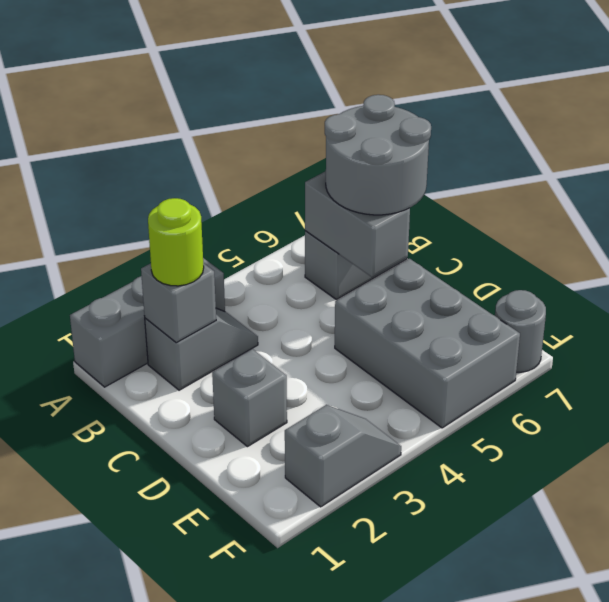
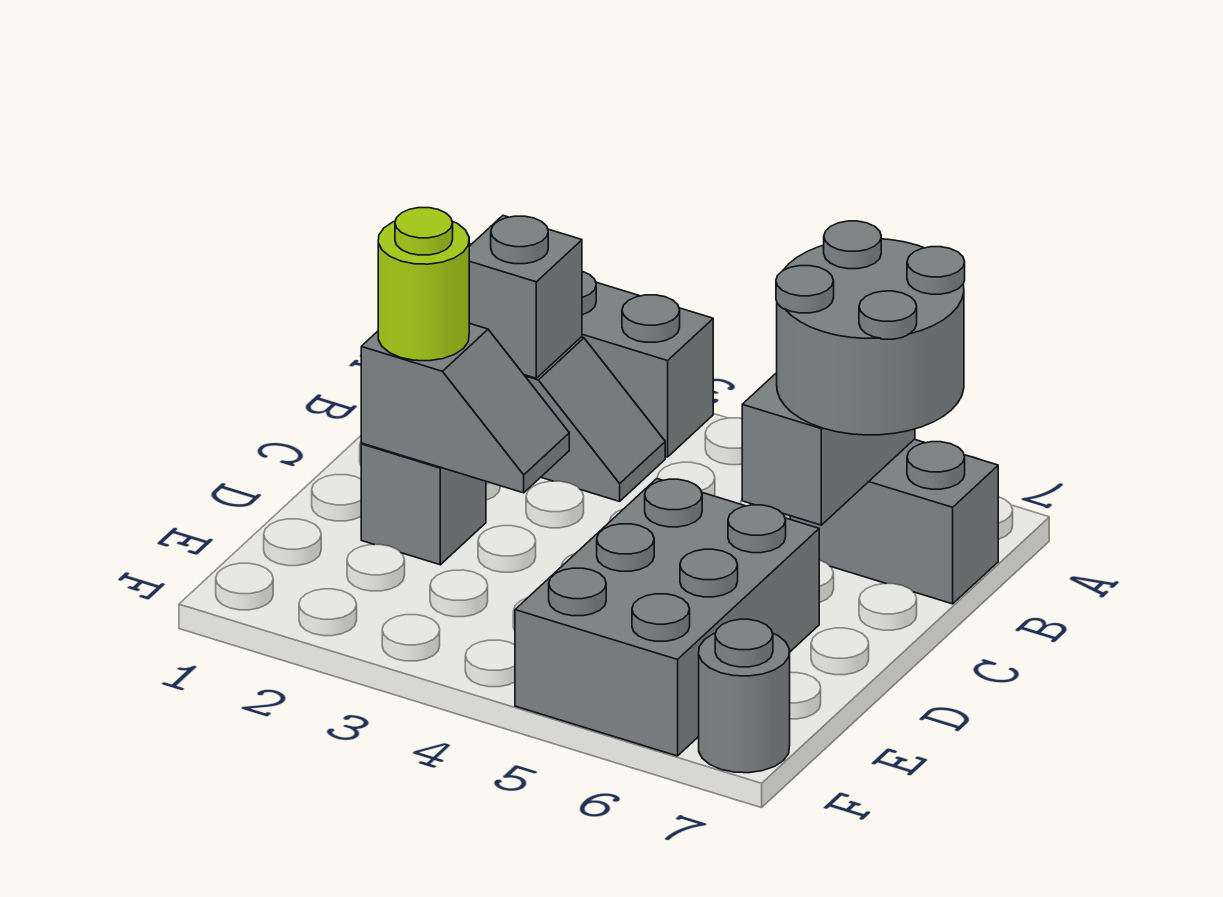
lime round brick B2 level 3 -> lime round brick D2 level 3
grey slope F2:F3 level 1 top 2 -> grey slope D2:D3 level 2 top 2

